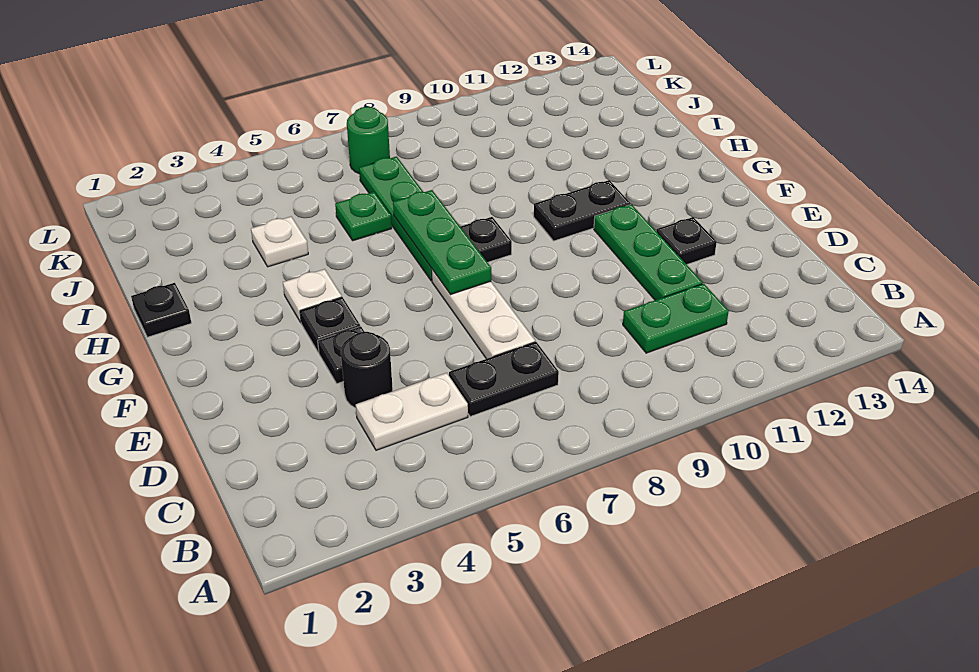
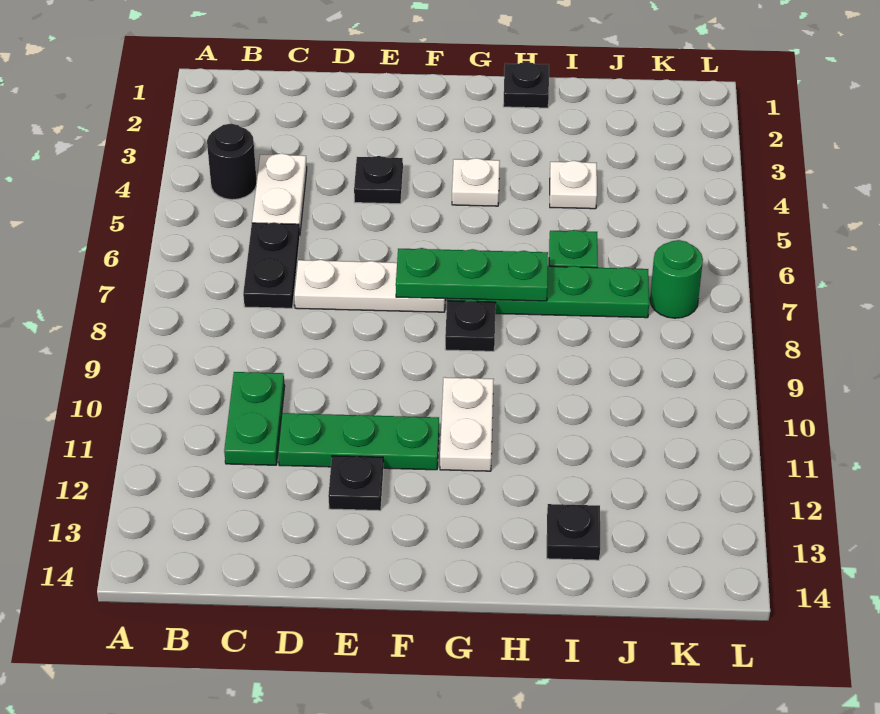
black round brick D4 level 1 -> black round brick B4 level 1
black plate F4 level 1 -> black plate I13 level 1
black plate G10:G11 level 1 -> white plate G10:G11 level 1

